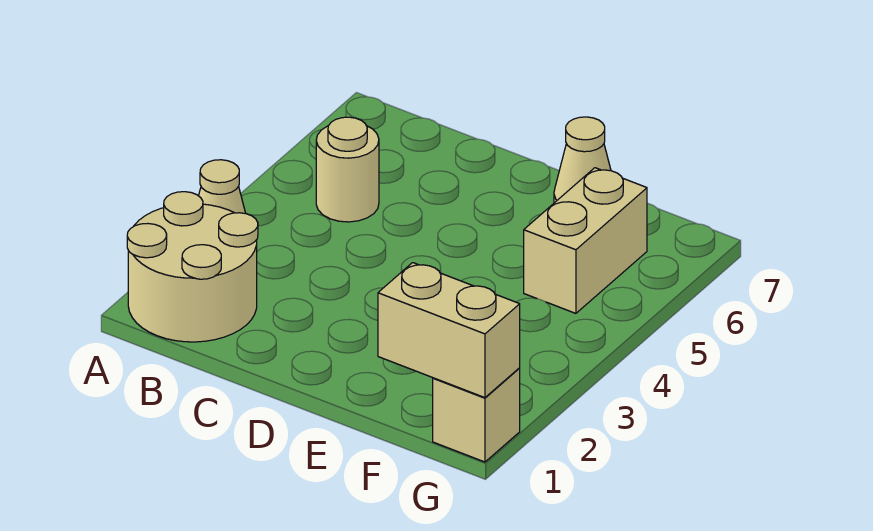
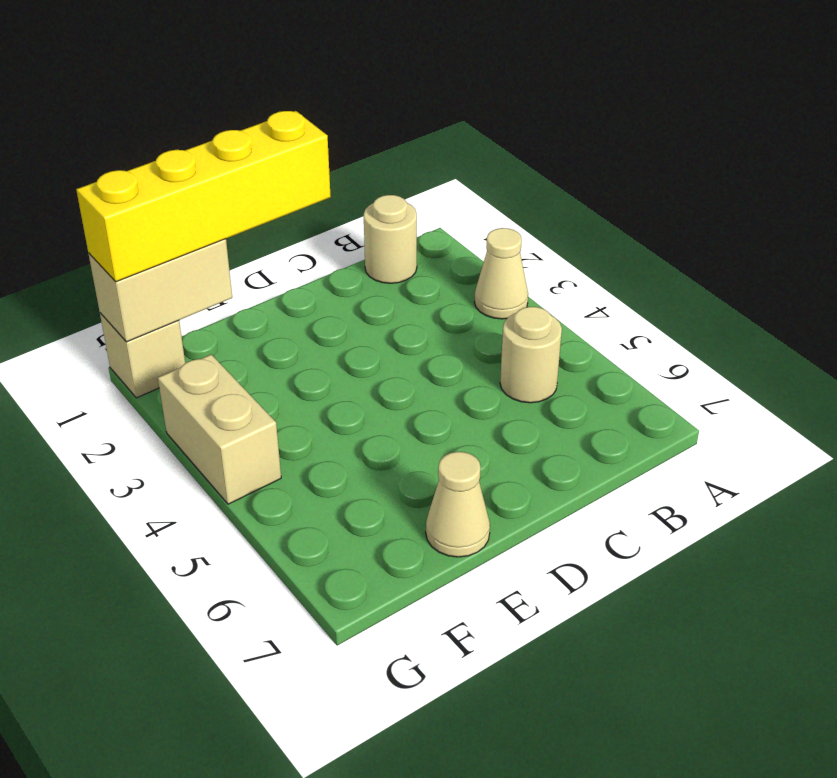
tan round brick A1:B2 level 1 -> tan round brick B1 level 1
none -> yellow brick D1:G1 level 3
tan brick F5:F6 level 1 -> tan brick G3:G4 level 1

